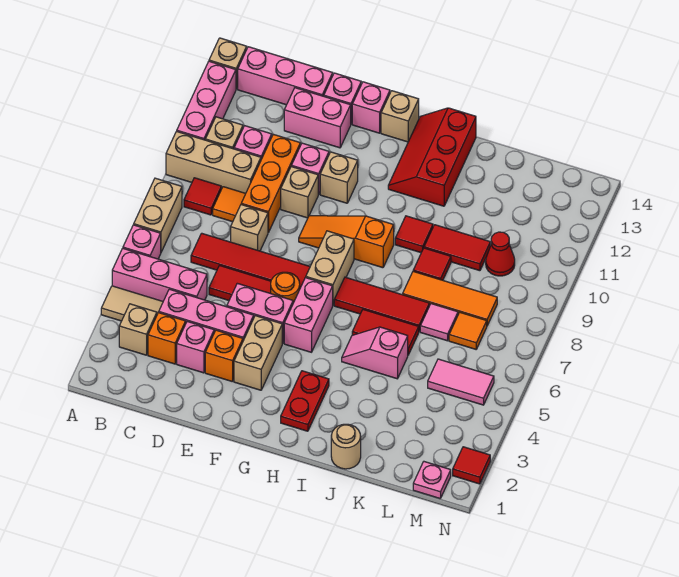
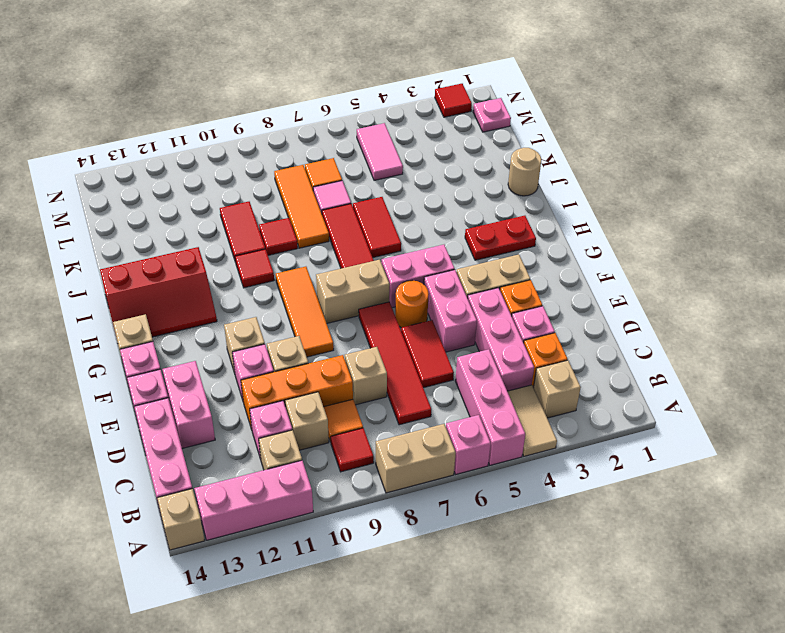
tan brick A10:C10 level 1 -> tan brick C10 level 1
orange slope F9:H9 level 1 top H -> orange tile F9:H9 level 1
pink slope I5:J5 level 1 top J -> none
red cone L10 level 1 -> none

